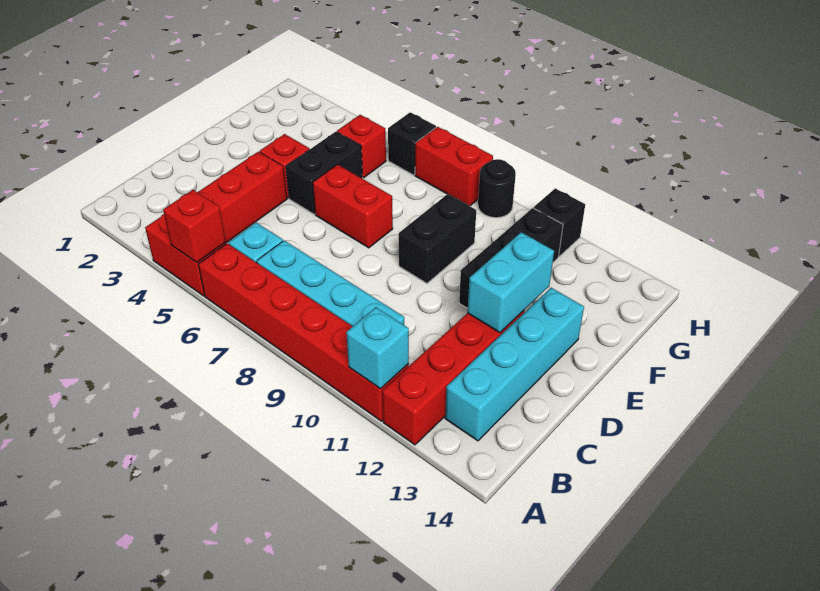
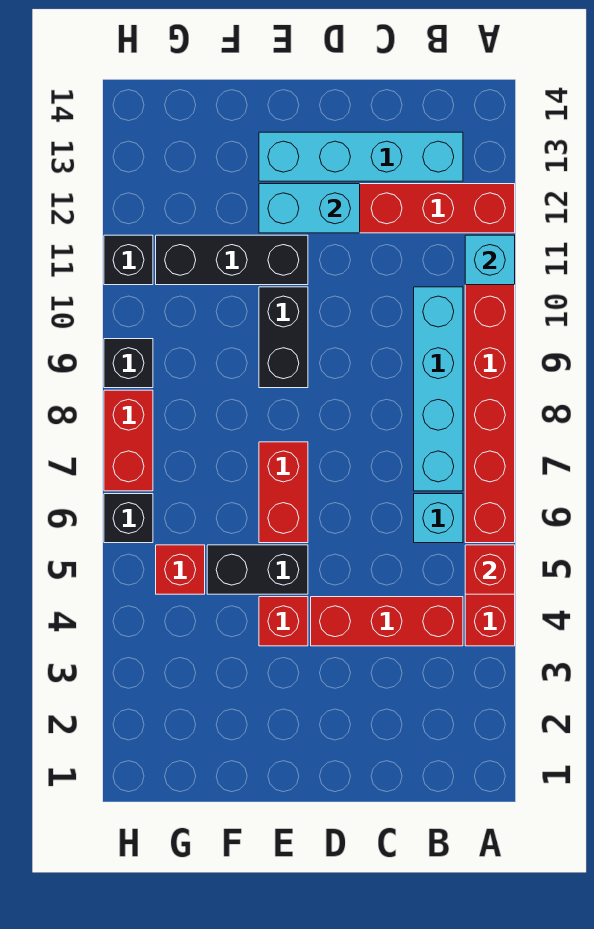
black brick E9:F9 level 1 -> black brick E9:E10 level 1
black round brick H9 level 1 -> black brick H9 level 1

